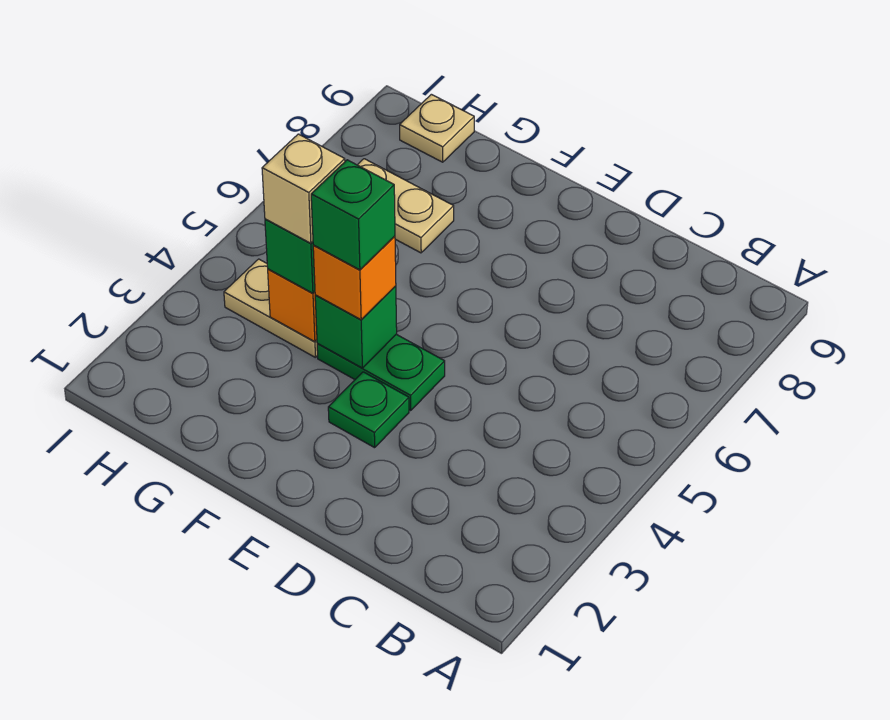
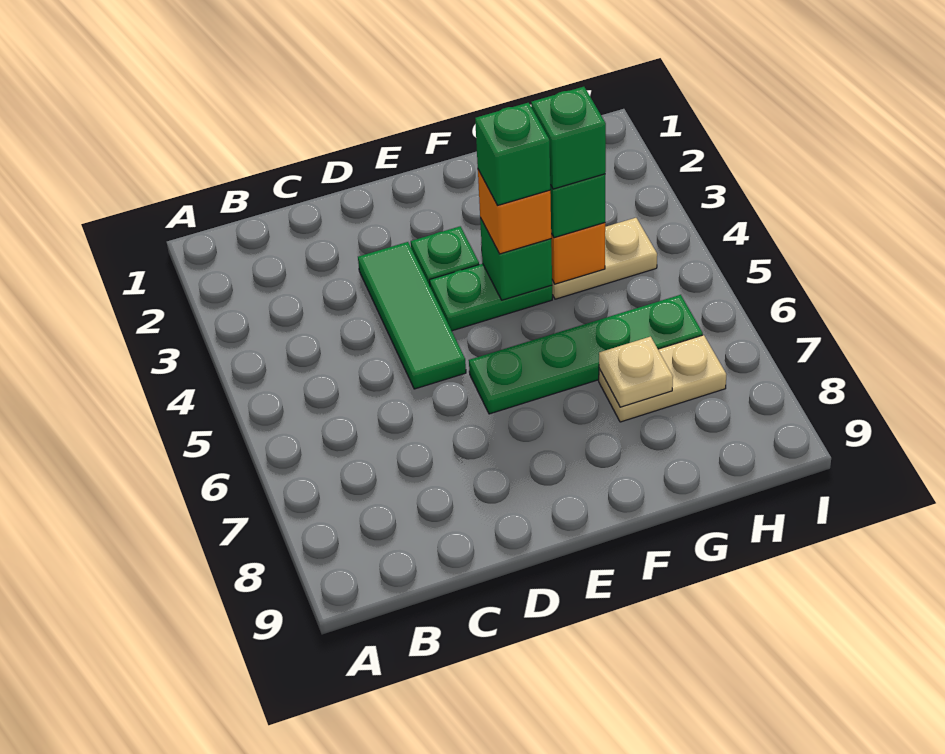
none -> green tile D3:D5 level 1
none -> green plate E6:H6 level 1
tan brick G4 level 4 -> green brick G4 level 4
tan plate H9 level 1 -> tan plate G7 level 2

